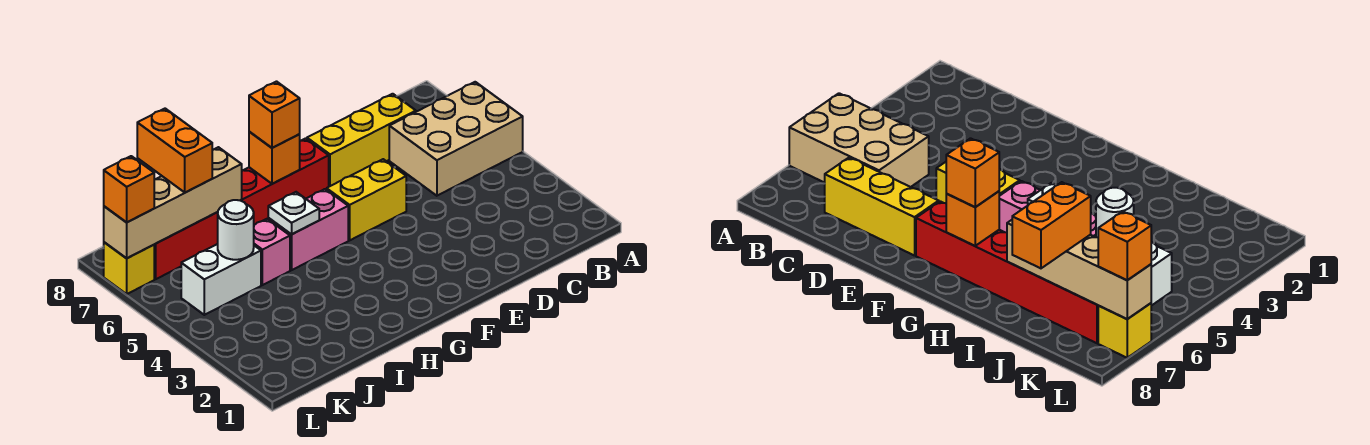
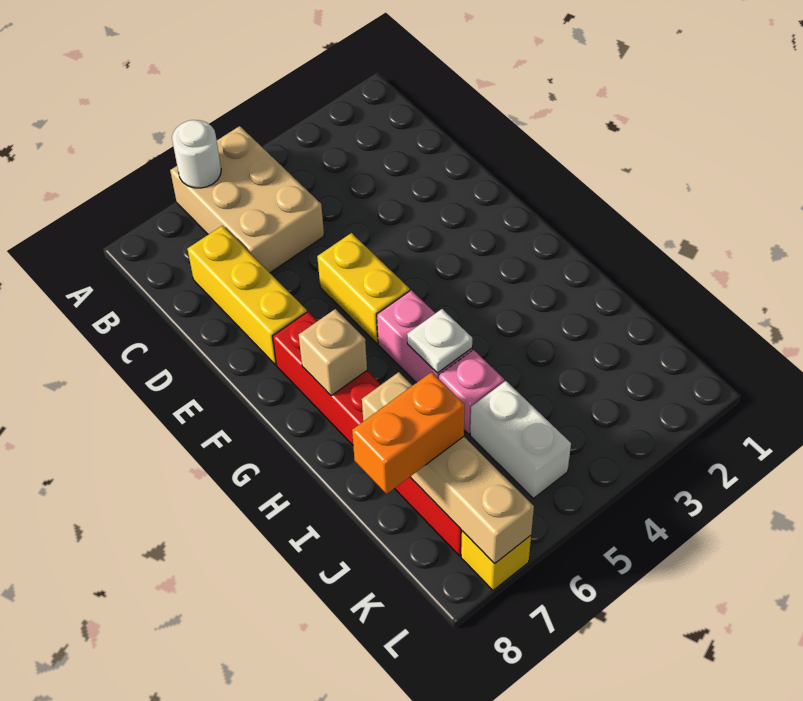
orange brick G7 level 2 -> tan brick G7 level 2
orange brick G7 level 3 -> none
white round brick J5 level 2 -> white round brick A6 level 2
orange brick L7 level 3 -> none

